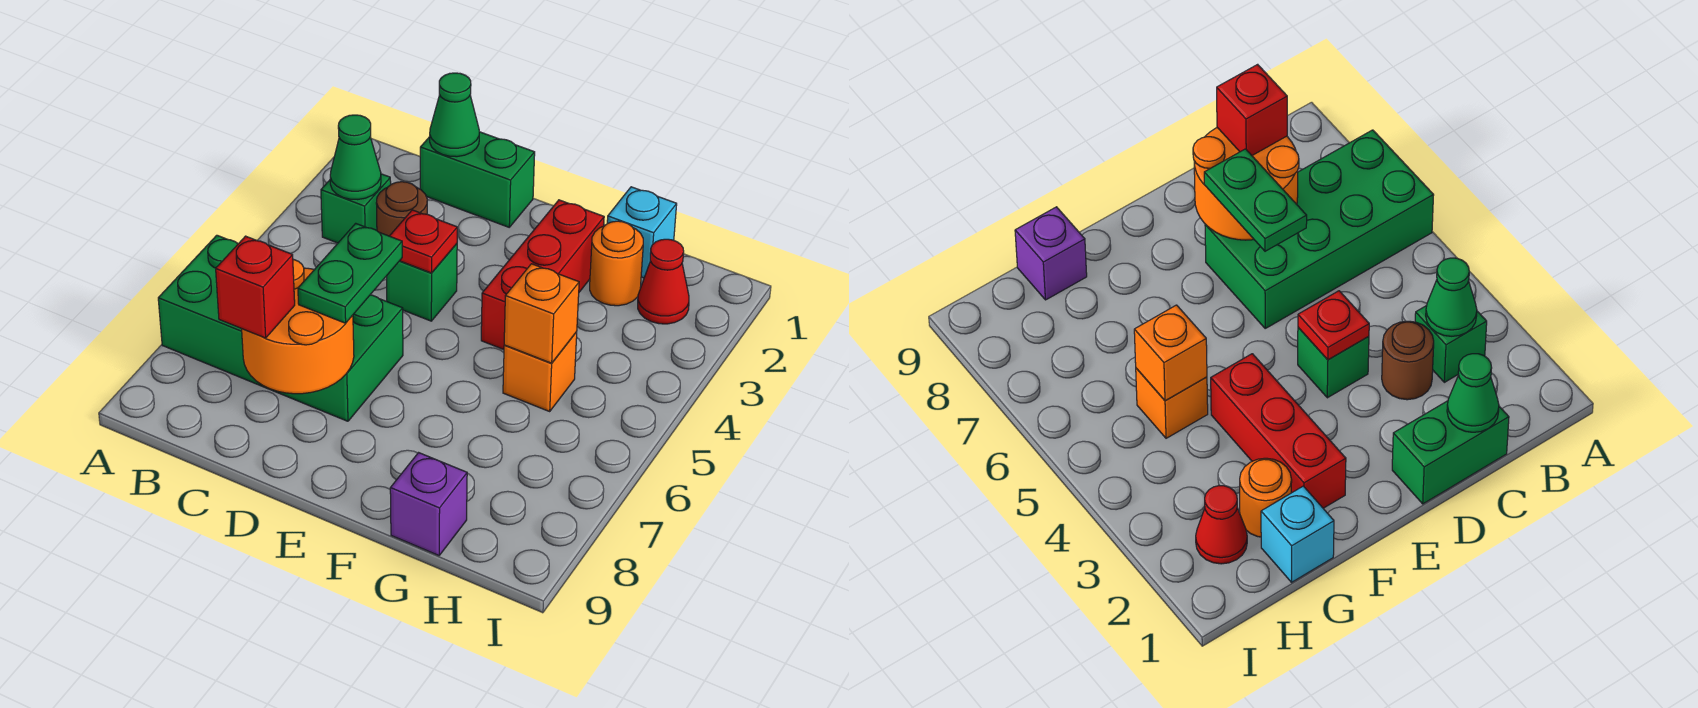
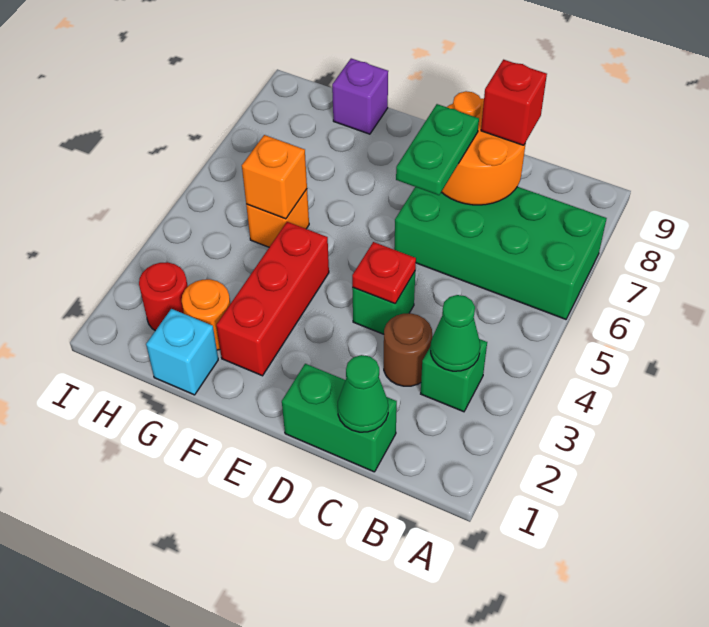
red cone H2 level 1 -> red round brick H2 level 1

